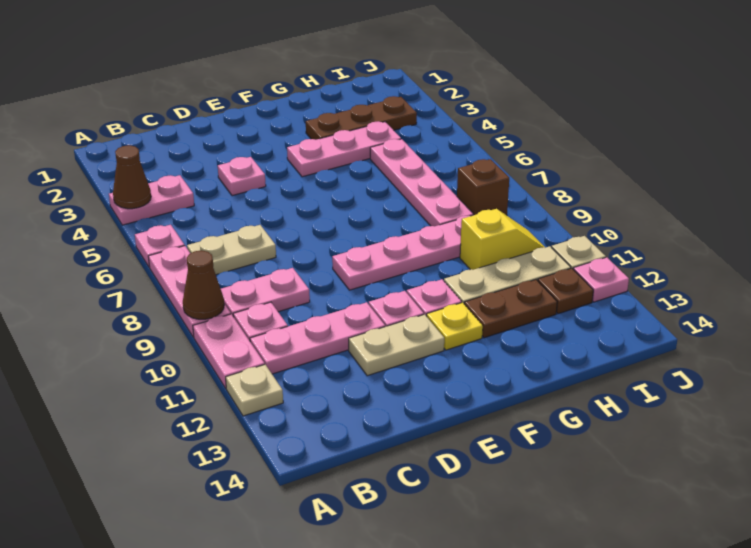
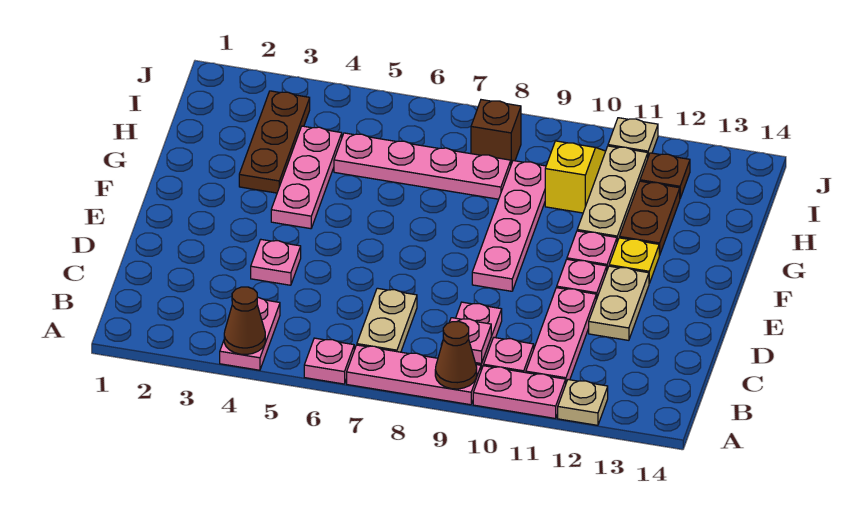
pink plate J12 level 1 -> pink plate B9 level 2

